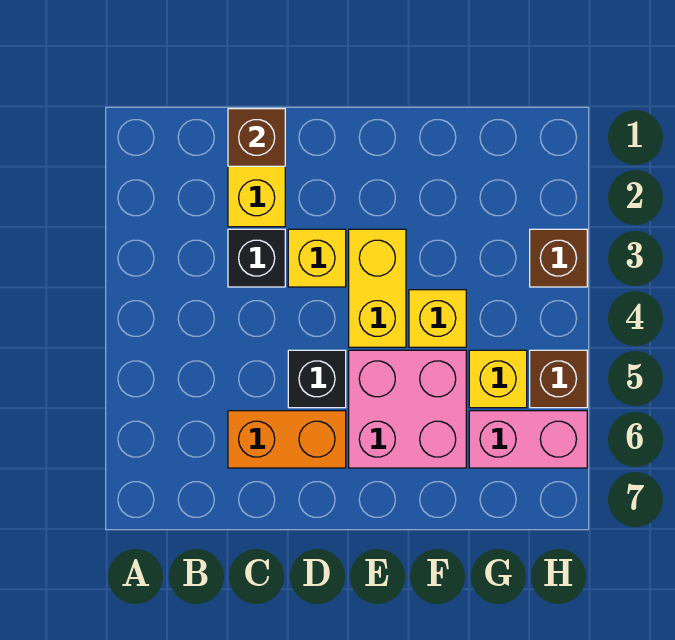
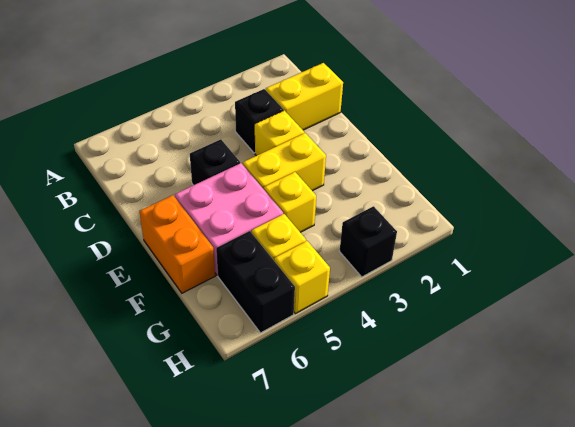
brown brick C1 level 2 -> none
orange brick C6:D6 level 1 -> orange brick E7:F7 level 1
pink brick G6:H6 level 1 -> black brick G6:H6 level 1
brown brick H3 level 1 -> black brick H3 level 1
brown brick H5 level 1 -> yellow brick H5 level 1

